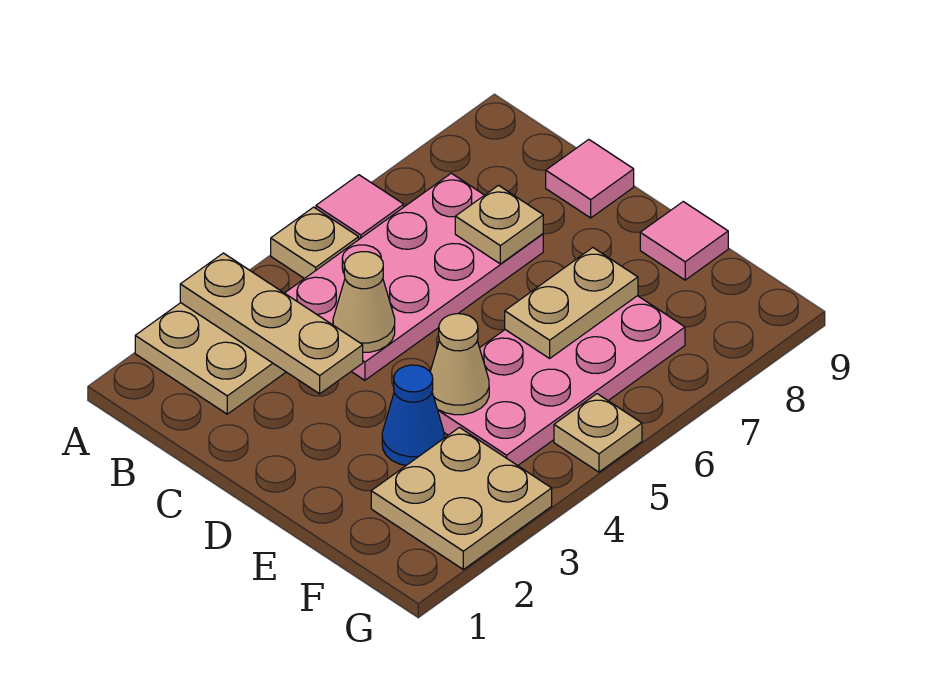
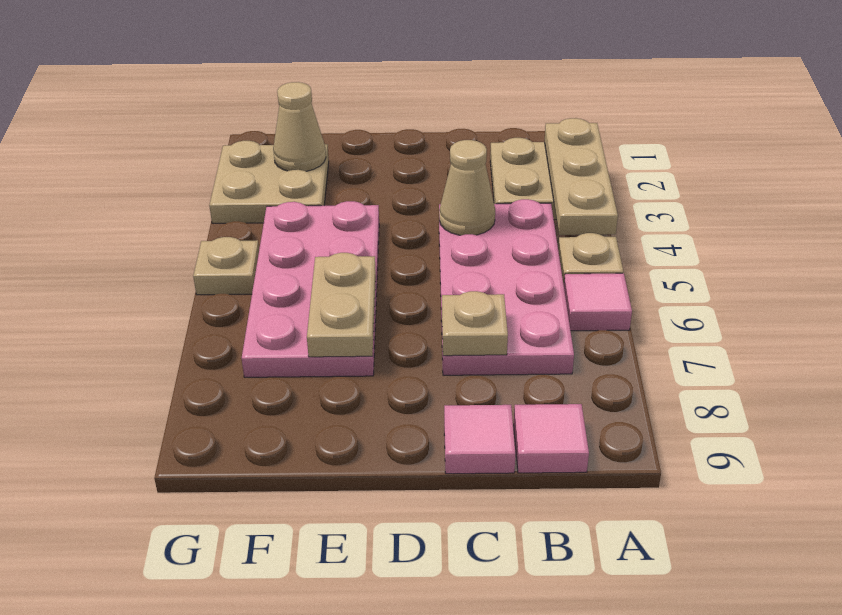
tan plate A3:C3 level 2 -> tan plate A2:A4 level 2
blue cone E3 level 1 -> none
tan cone E4 level 2 -> tan cone F2 level 2
pink tile E9 level 1 -> pink tile B9 level 1

